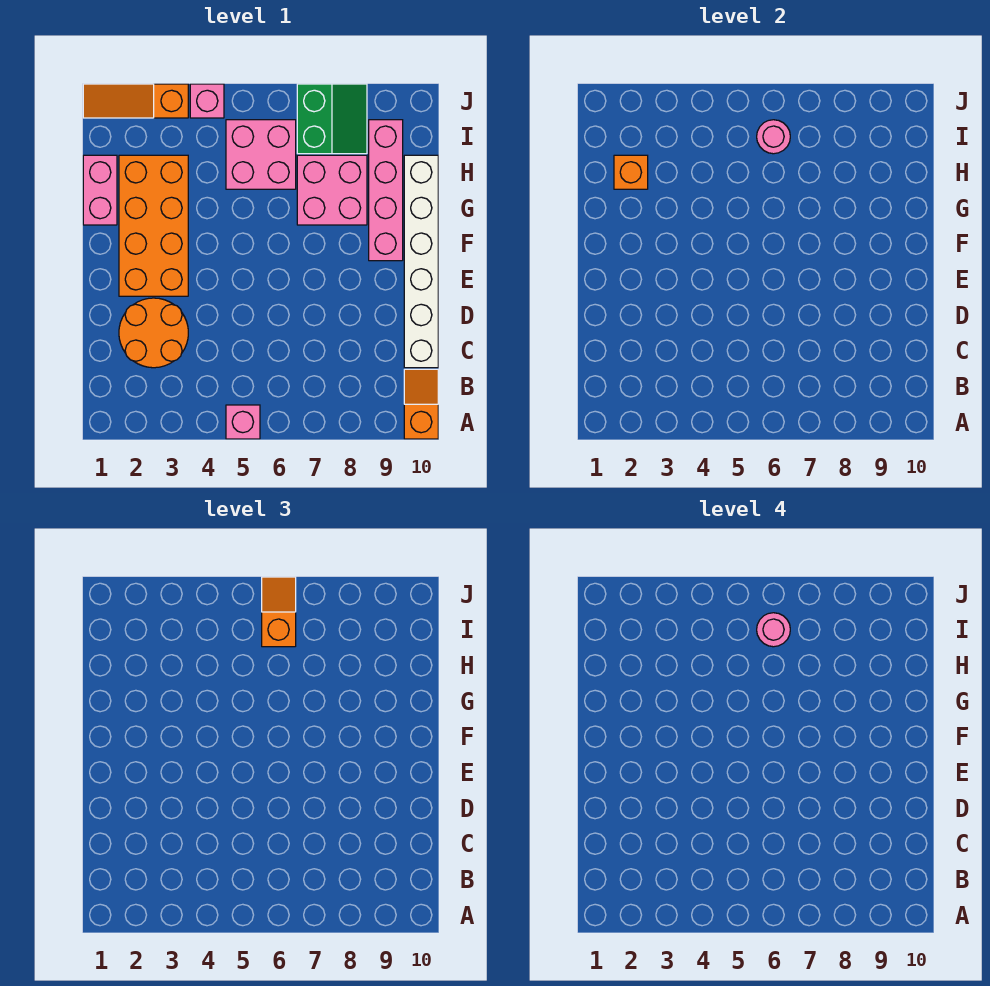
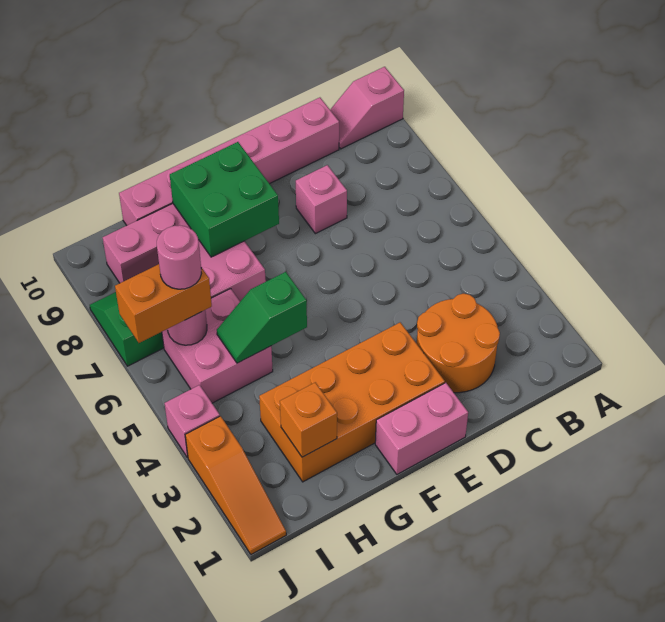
pink brick A5 level 1 -> pink brick D8 level 1
orange slope A10:B10 level 1 top A -> pink slope A10:B10 level 1 top A
white brick C10:H10 level 1 -> pink brick C10:H10 level 1
none -> green brick F8:G9 level 2
pink brick G1:H1 level 1 -> pink brick E1:F1 level 1
none -> green slope G5:H5 level 2 top G
orange slope I6:J6 level 3 top I -> orange brick I6:J6 level 3

